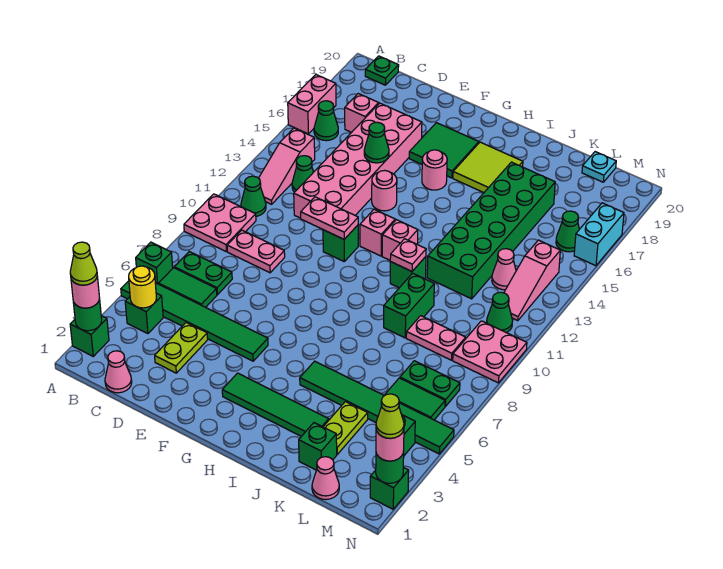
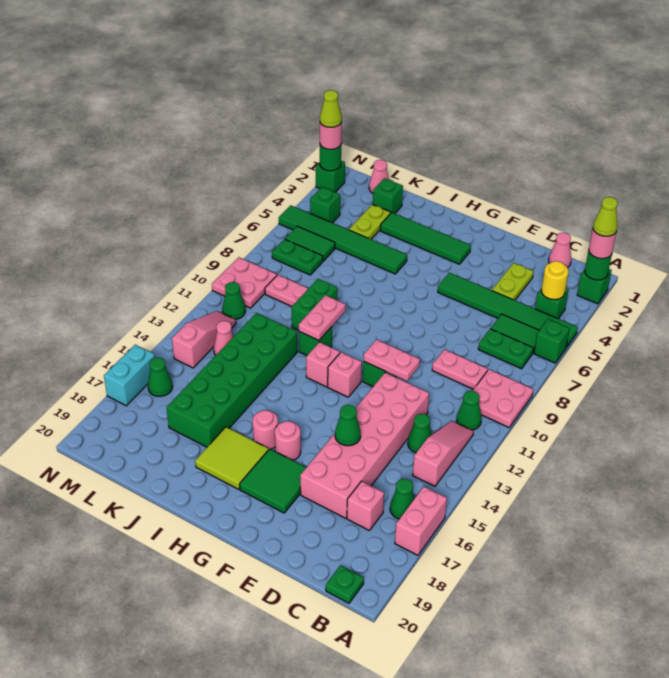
pink round brick F14 level 1 -> pink round brick H16 level 1
pink plate I11 level 2 -> pink plate I10:I11 level 2
cyan plate L20 level 1 -> none

